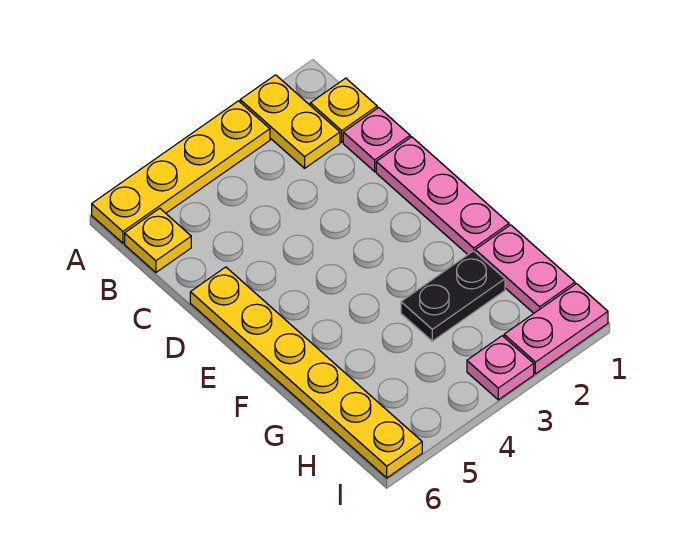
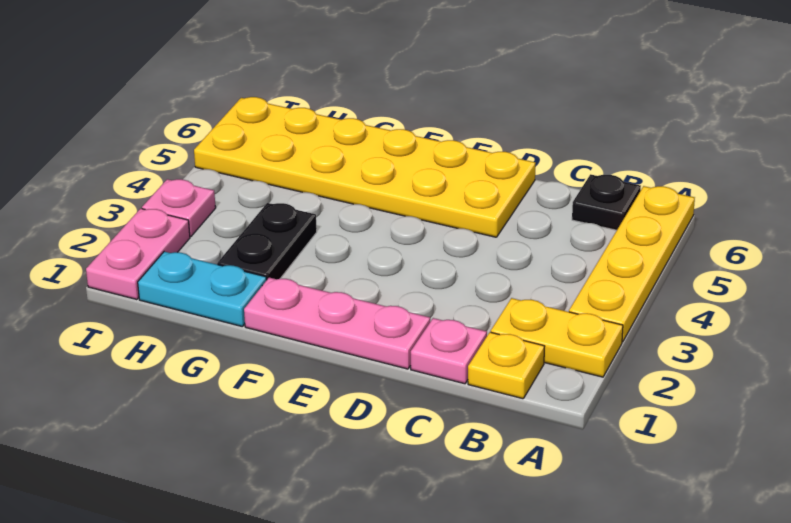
yellow plate B6 level 1 -> black plate B6 level 1
yellow plate D6:I6 level 1 -> yellow plate D5:I6 level 1
pink plate G1:H1 level 1 -> cyan plate G1:H1 level 1

